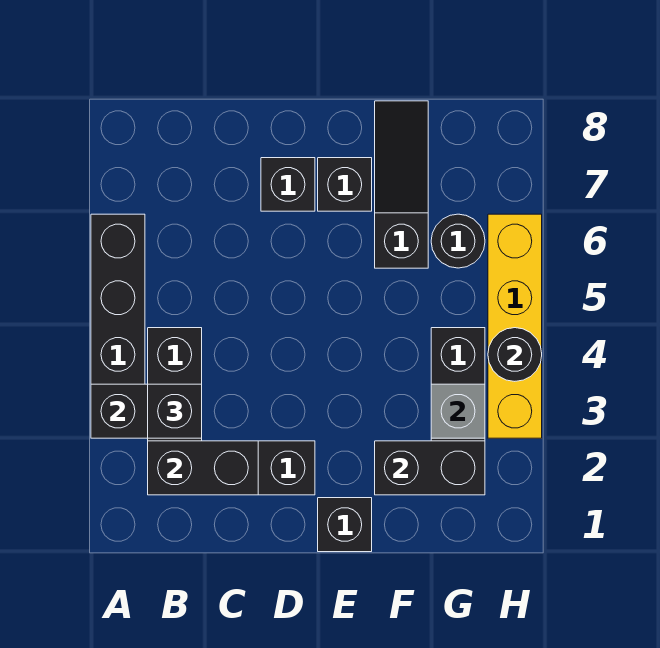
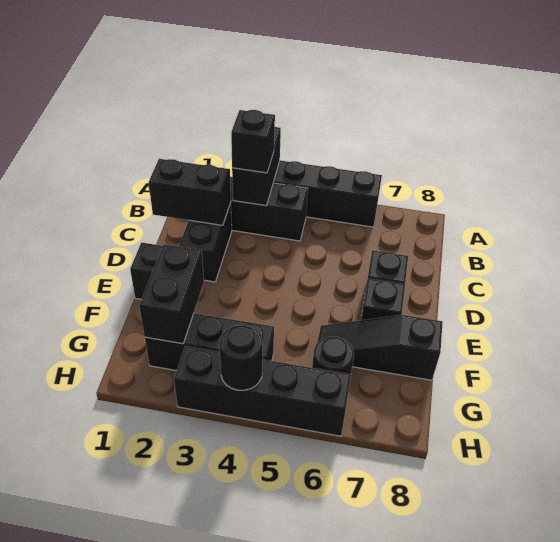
black brick B2:C2 level 2 -> black brick C1:C2 level 2
black slope F6:F8 level 1 top 6 -> black slope F6:F8 level 1 top 8
grey brick G3 level 2 -> none
yellow brick H3:H6 level 1 -> black brick H3:H6 level 1

